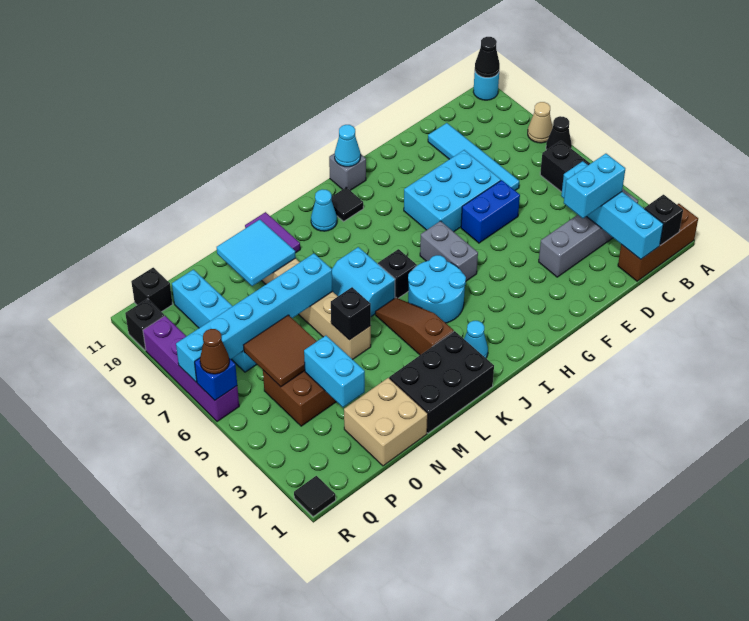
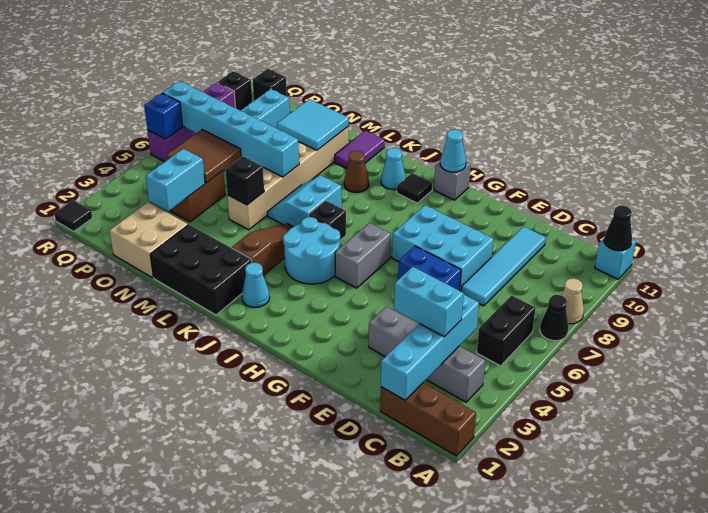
cyan round brick A11 level 1 -> cyan brick A11 level 1
black brick B1 level 2 -> none
brown cone R6 level 3 -> brown cone K9 level 1

